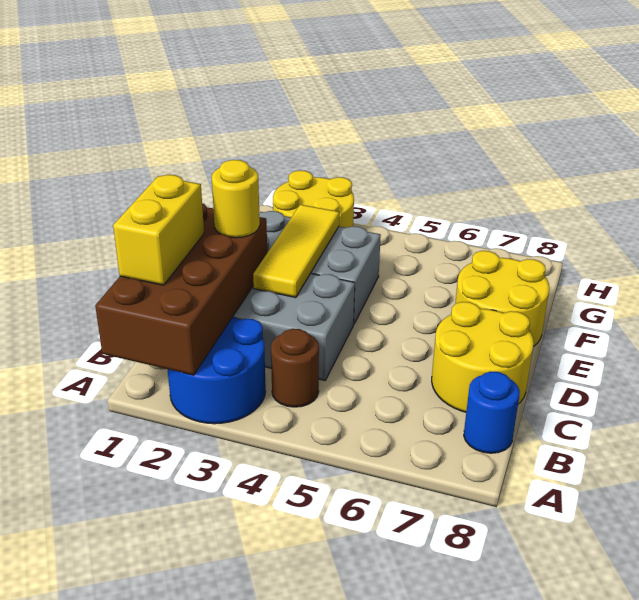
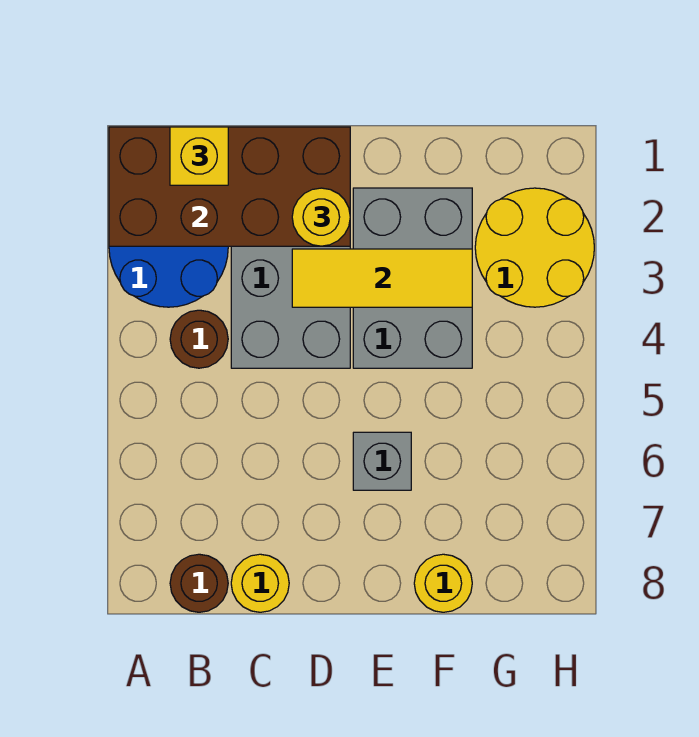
yellow brick B1:C1 level 3 -> yellow brick B1 level 3
blue round brick B8 level 1 -> brown round brick B8 level 1
yellow round brick C7:D8 level 1 -> yellow round brick C8 level 1
none -> grey brick E6 level 1
yellow round brick E7:F8 level 1 -> yellow round brick F8 level 1

